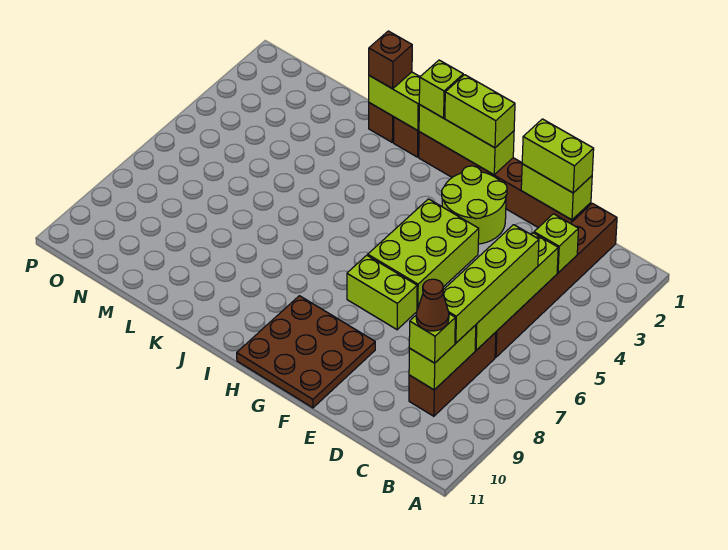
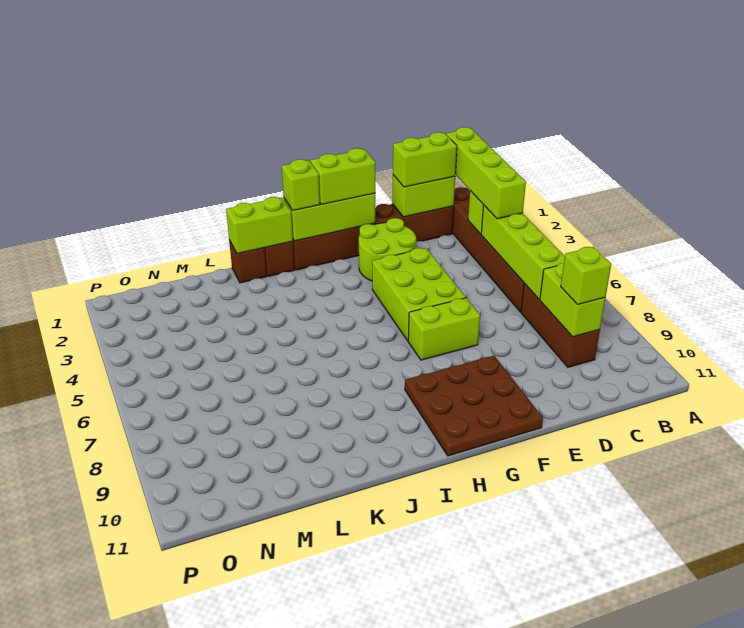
lime brick C5:C8 level 3 -> lime brick C1:C4 level 3
brown cone C9 level 4 -> none
brown brick K1 level 3 -> none

